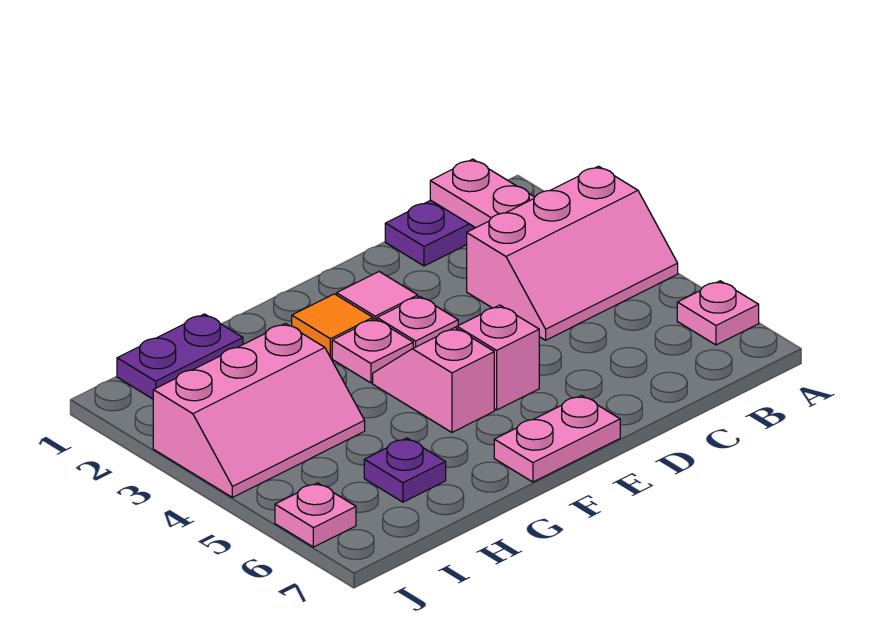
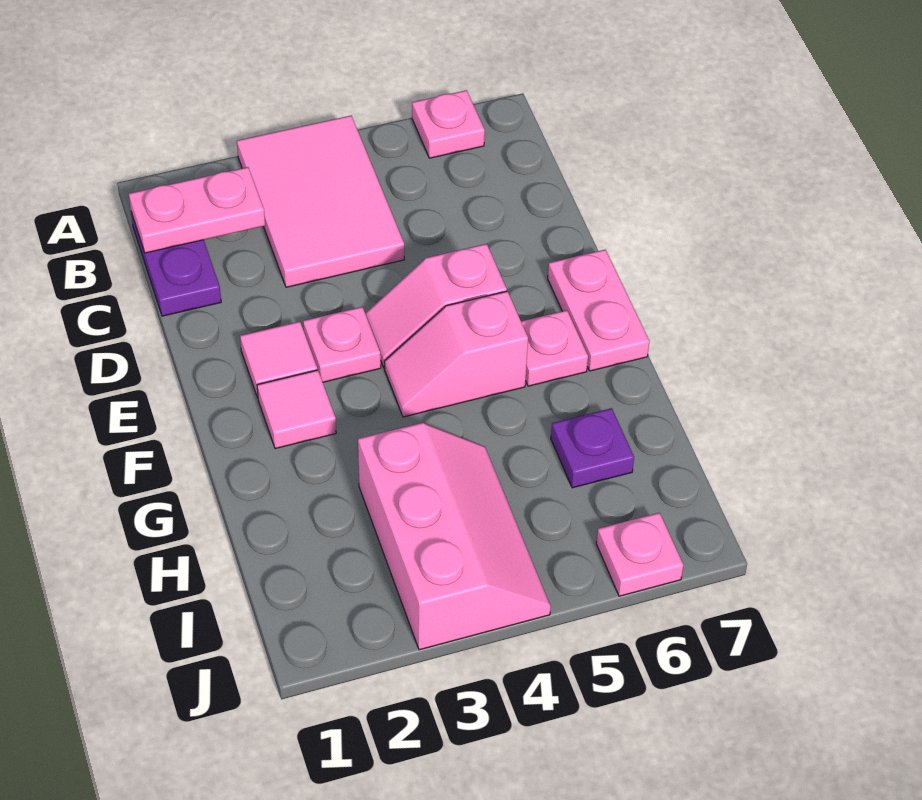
pink slope A3:C4 level 1 top 3 -> pink tile A3:C4 level 1
orange tile F2 level 1 -> pink tile F2 level 1
pink plate F3 level 1 -> pink plate F6 level 1
purple plate H1:I1 level 1 -> none

